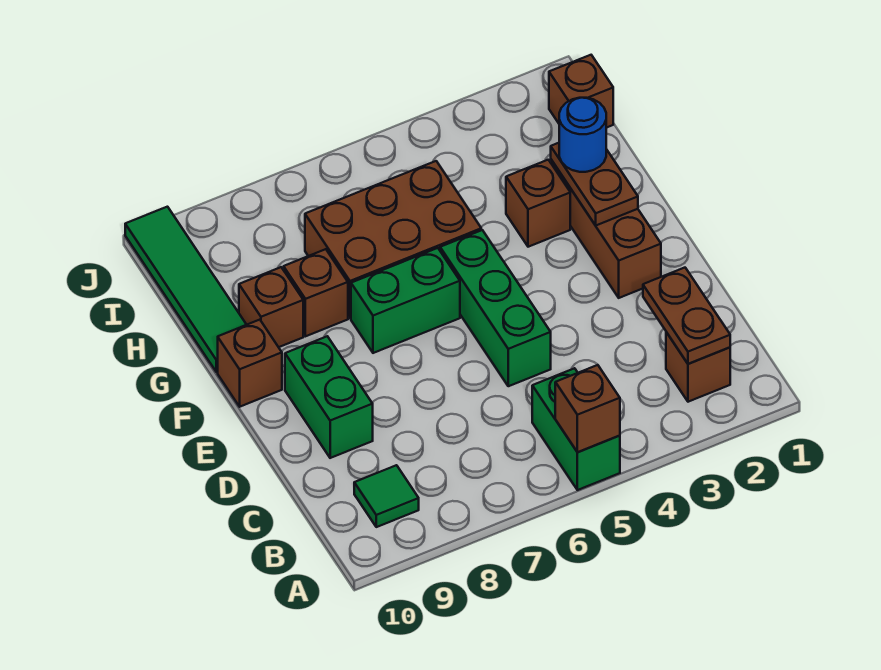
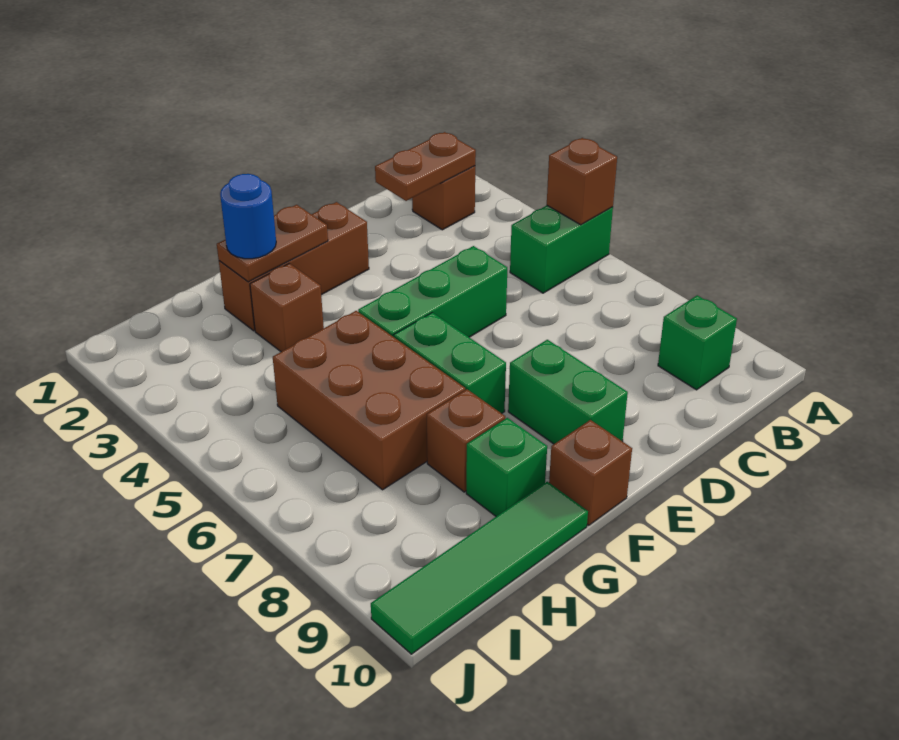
green tile B9 level 1 -> green brick B9 level 1
green brick D9:E9 level 1 -> green brick E8:E9 level 1
brown brick G9 level 1 -> green brick G9 level 1
brown brick I1 level 1 -> none

